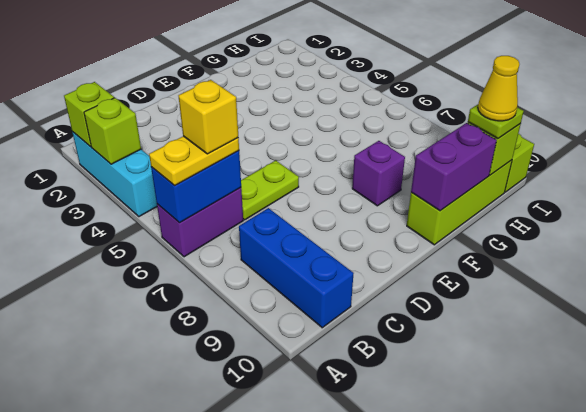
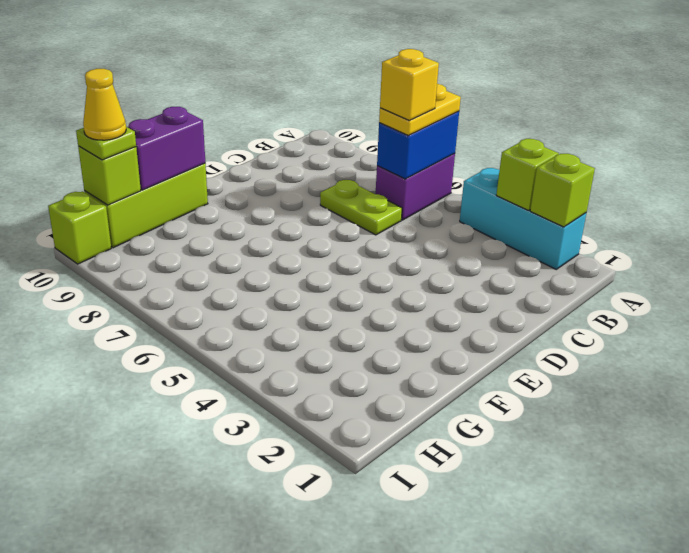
blue brick B8:B10 level 1 -> none
lime plate C6:D6 level 1 -> lime plate C6:C7 level 1
purple brick F8 level 1 -> none

